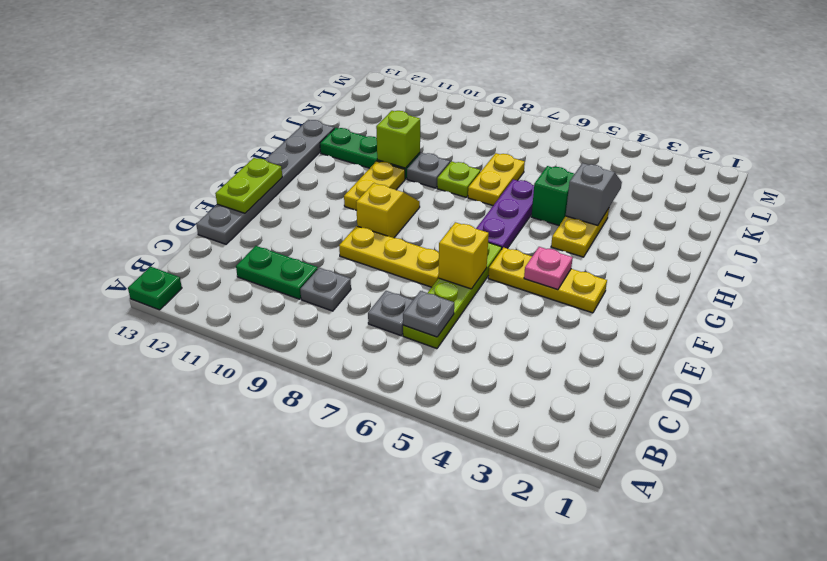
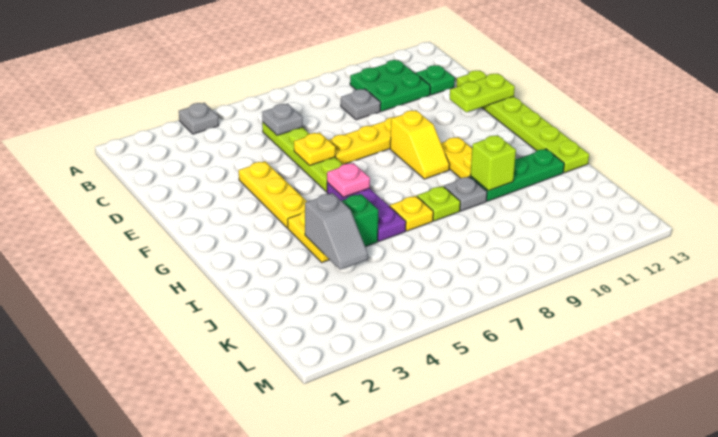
green plate A13 level 1 -> green plate C12 level 1
grey plate C7 level 1 -> grey plate A4 level 1
green plate C10:C11 level 1 -> green plate B10:C11 level 1
grey plate D13:I13 level 1 -> lime plate D13:I13 level 1
yellow brick E6 level 2 -> yellow plate E6 level 2
lime plate E13:F13 level 2 -> lime plate E12:E13 level 2
yellow plate F3:F5 level 1 -> yellow plate E4:G4 level 1
pink plate F4 level 2 -> pink plate G6 level 2
yellow plate I7:J7 level 1 -> yellow plate I7 level 1

